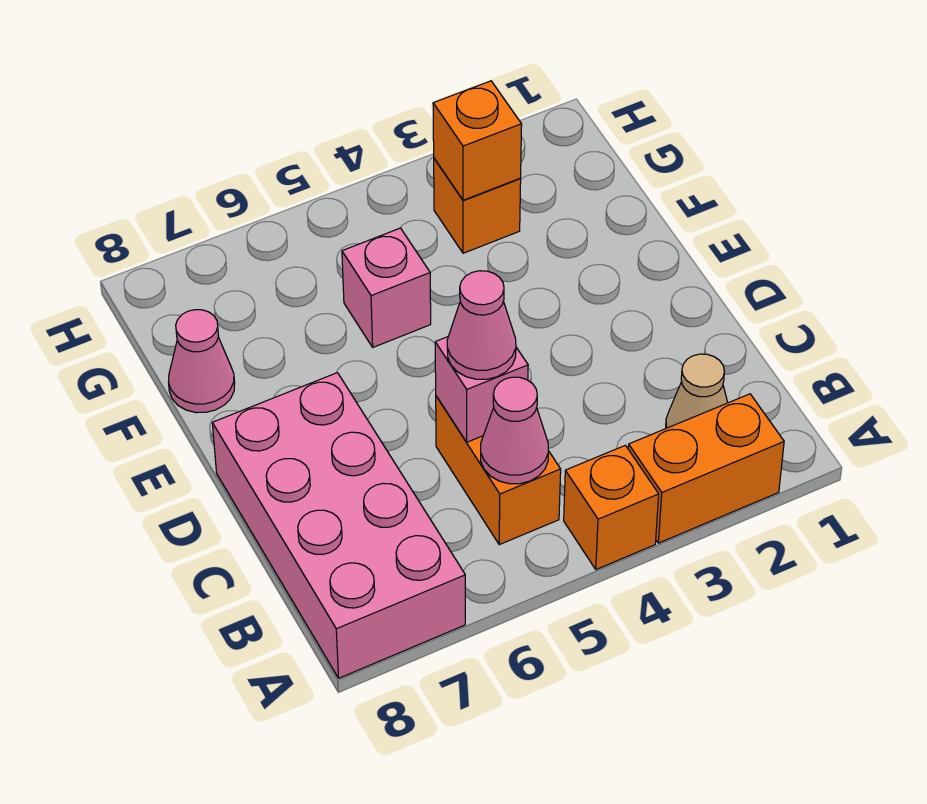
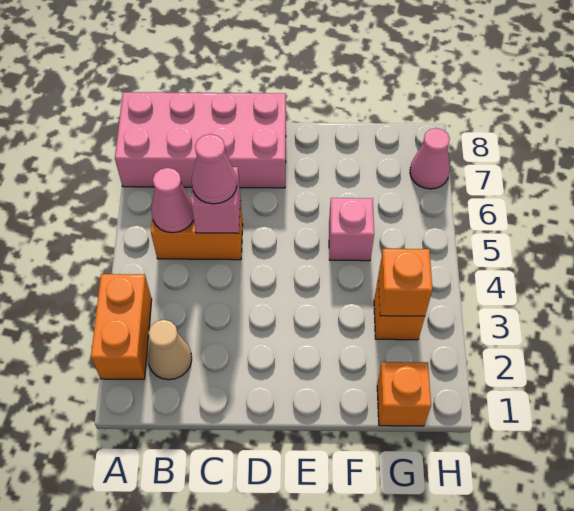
orange brick A4 level 1 -> orange brick G1 level 1
pink cone F8 level 1 -> pink cone H7 level 1

